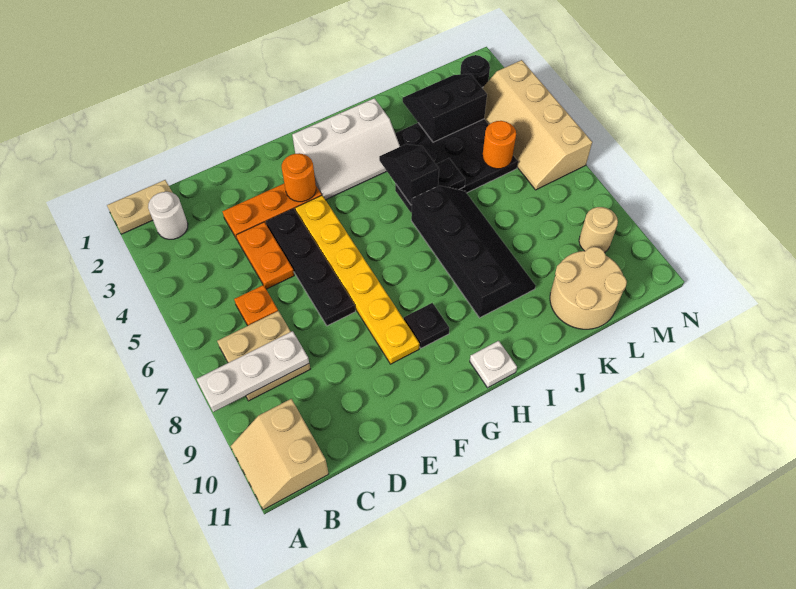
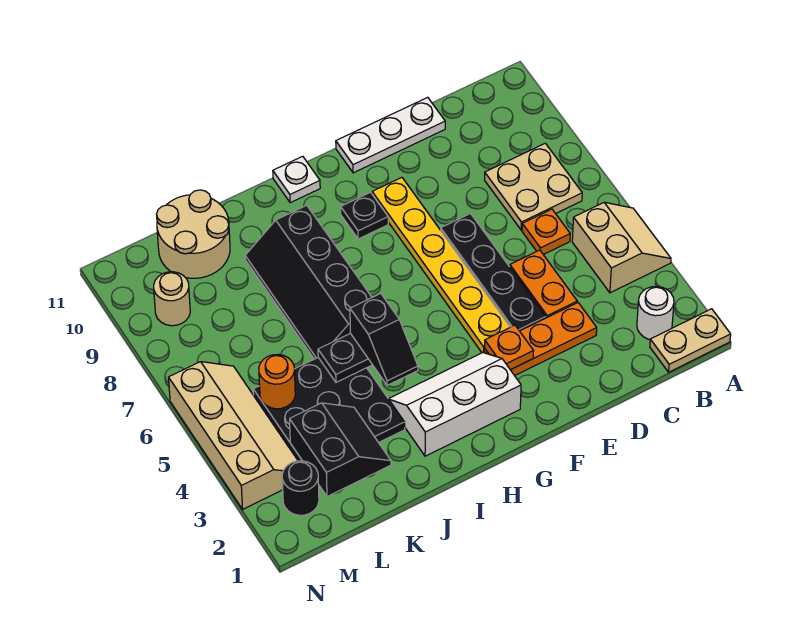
white plate A8:C8 level 2 -> white plate D11:F11 level 1
tan slope A10:B11 level 1 top B -> tan slope A4:B5 level 1 top B
orange round brick F3 level 2 -> orange plate F3 level 2
black slope K2:L3 level 2 top 3 -> black slope K2:L3 level 2 top L

